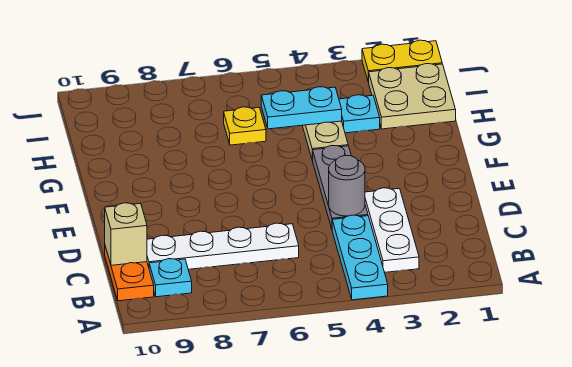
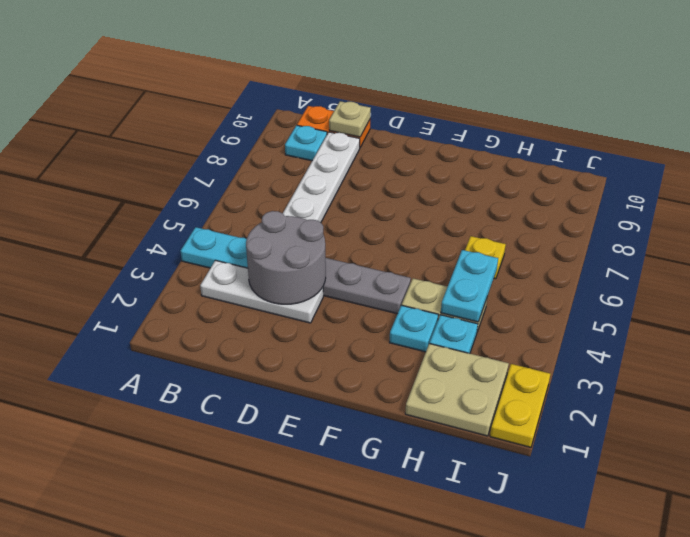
tan brick C10 level 2 -> tan plate C10 level 2
grey round brick D4 level 2 -> grey round brick C3:D4 level 2
none -> cyan plate G3 level 1

